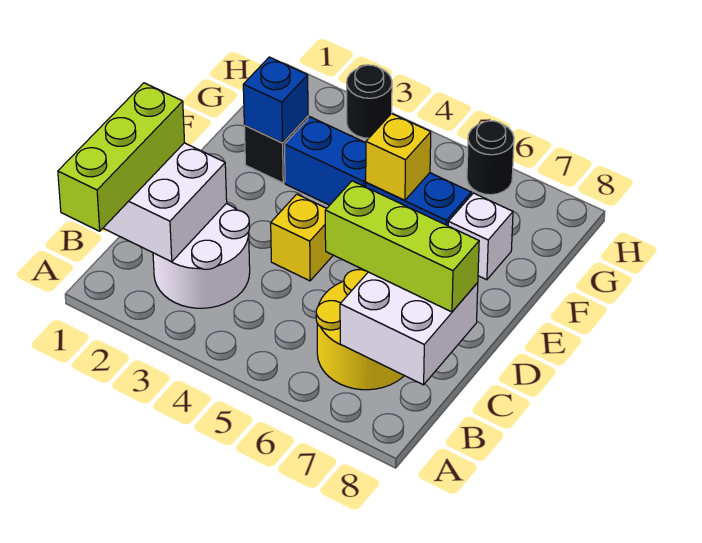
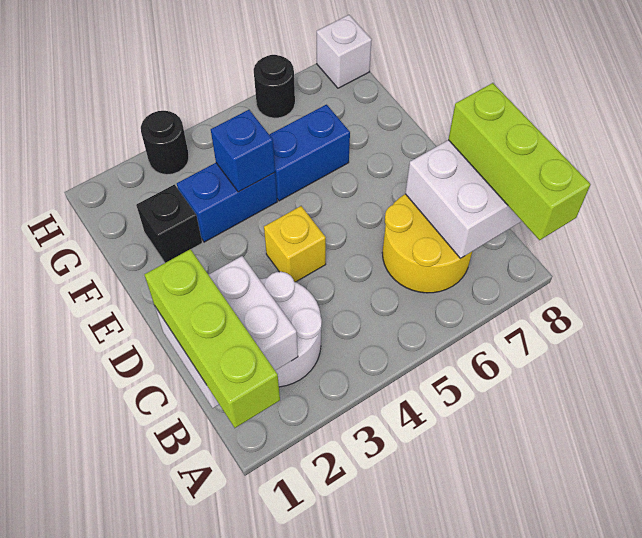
lime brick C6:C8 level 3 -> lime brick A8:C8 level 3
blue brick F2 level 2 -> blue brick F4 level 2
yellow brick F5 level 2 -> none
white brick F7 level 1 -> white brick H8 level 1

